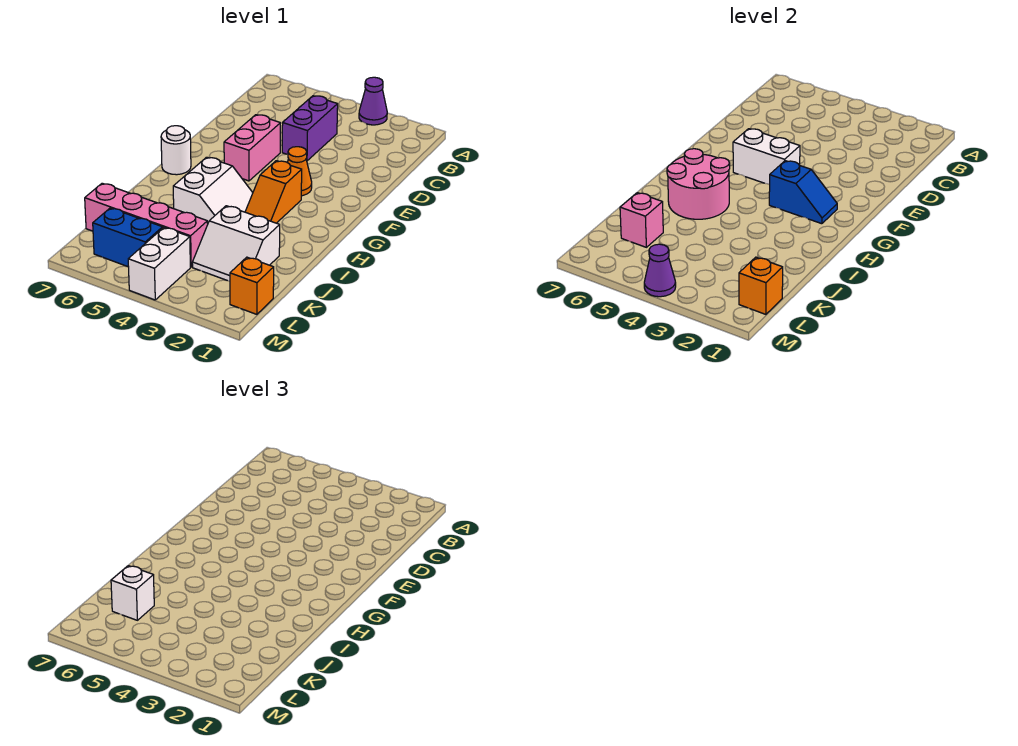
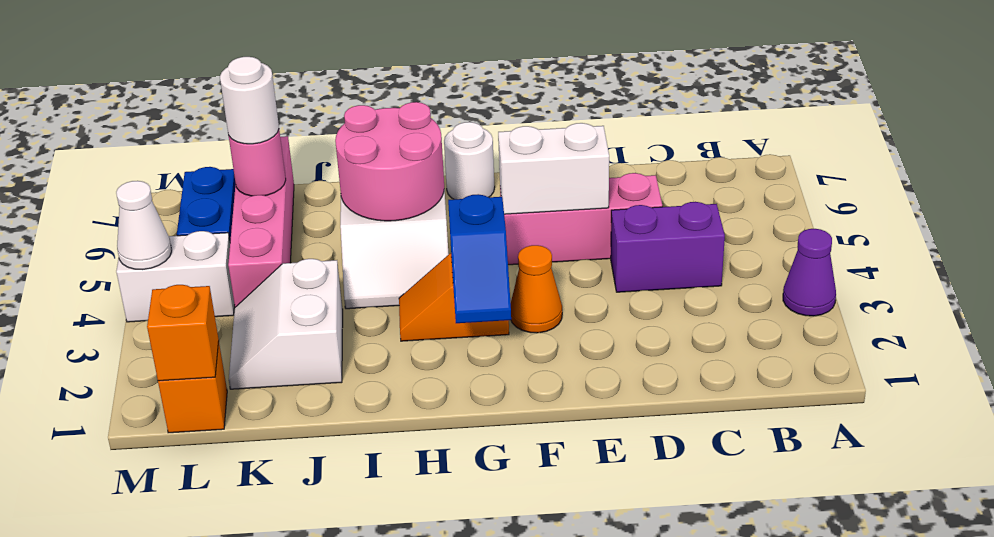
pink brick E5:F5 level 1 -> pink brick D5:F5 level 1
white brick F4:F5 level 2 -> white brick E5:F5 level 2
pink brick K6 level 2 -> pink round brick K6 level 2
white brick K6 level 3 -> white round brick K6 level 3
purple cone M4 level 2 -> white cone M4 level 2

